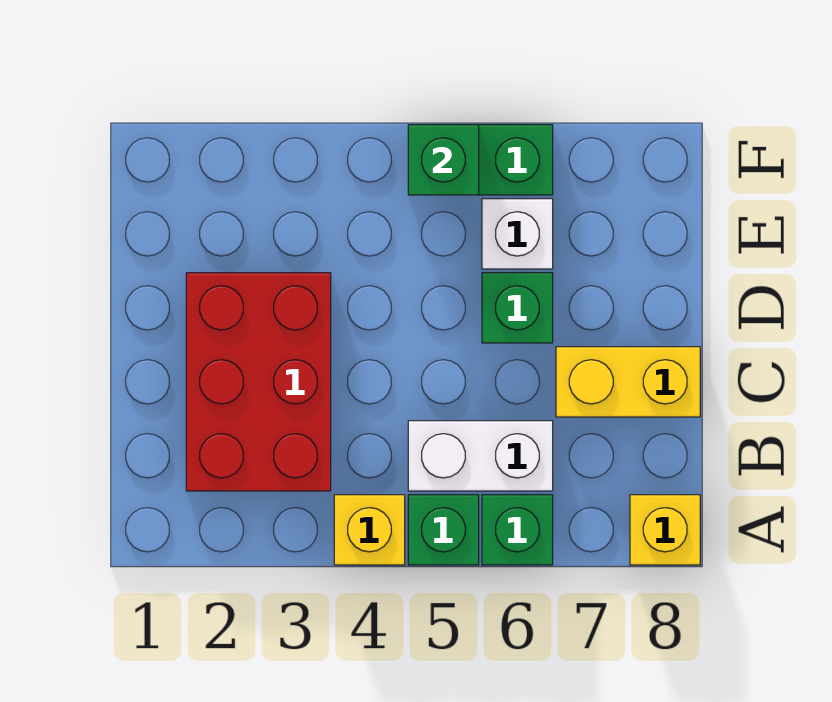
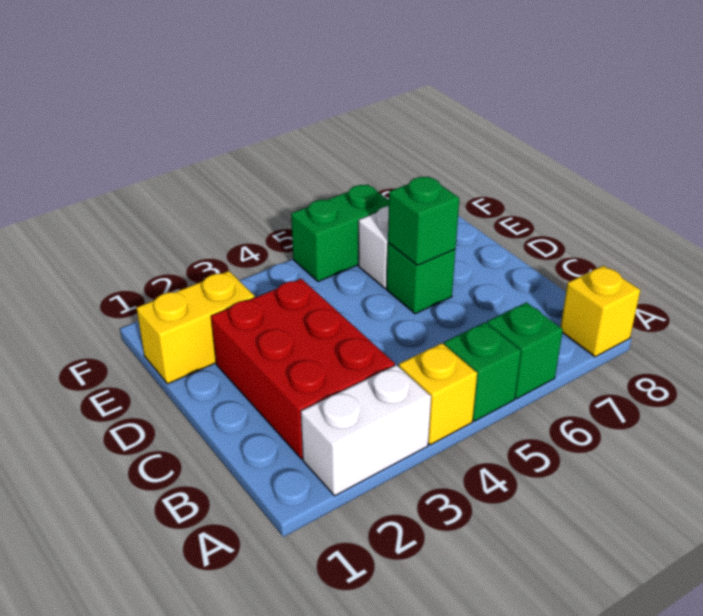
white brick B5:B6 level 1 -> white brick A2:A3 level 1
yellow brick C7:C8 level 1 -> yellow brick E1:E2 level 1
green brick F5 level 2 -> green brick D6 level 2

